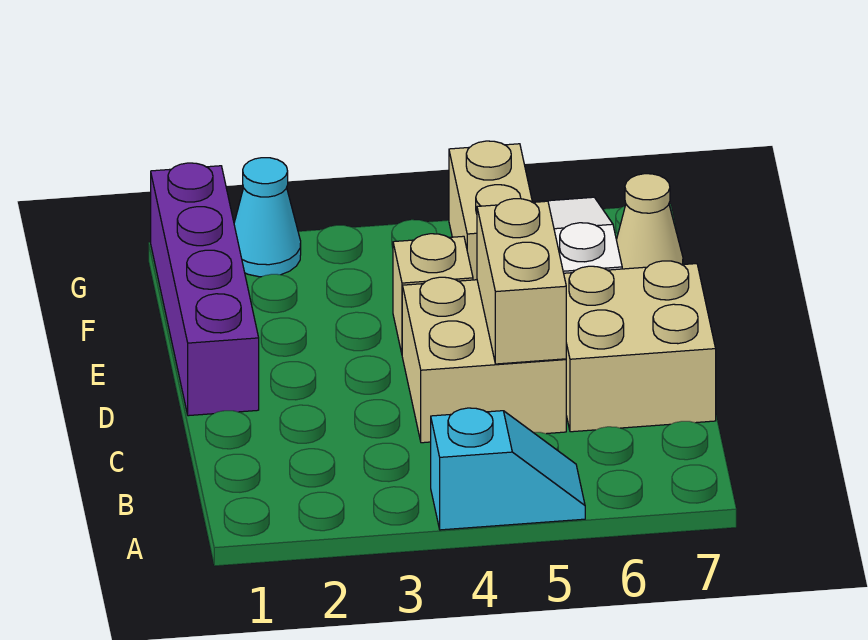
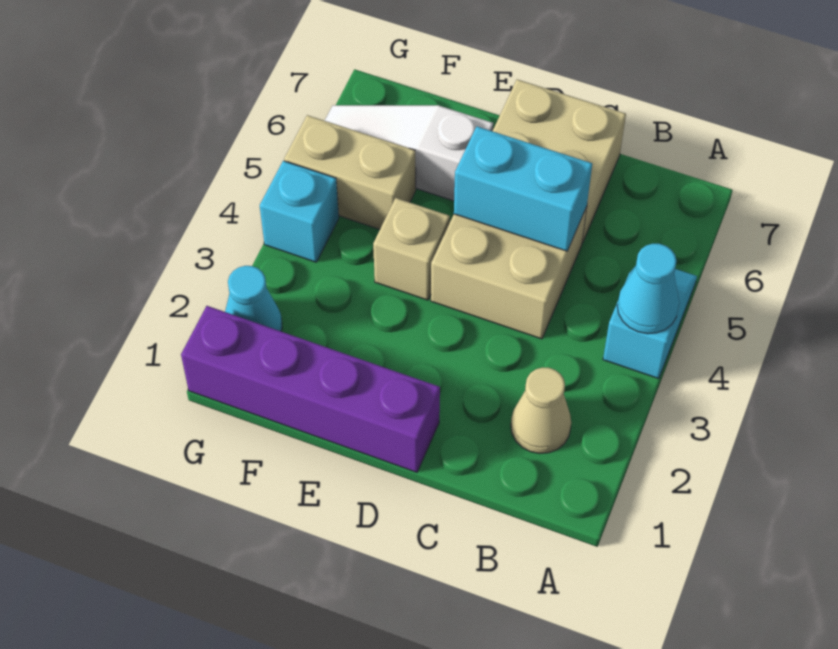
none -> cyan cone A4 level 2
tan brick C5:D5 level 2 -> cyan brick C5:D5 level 2
tan cone F7 level 1 -> tan cone B2 level 1
none -> cyan brick G4 level 1

